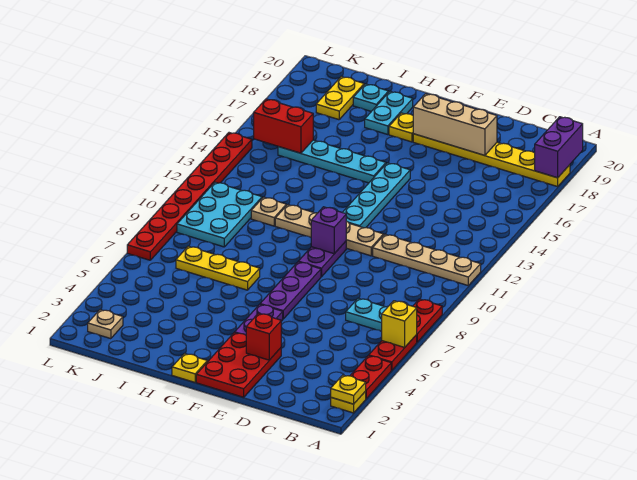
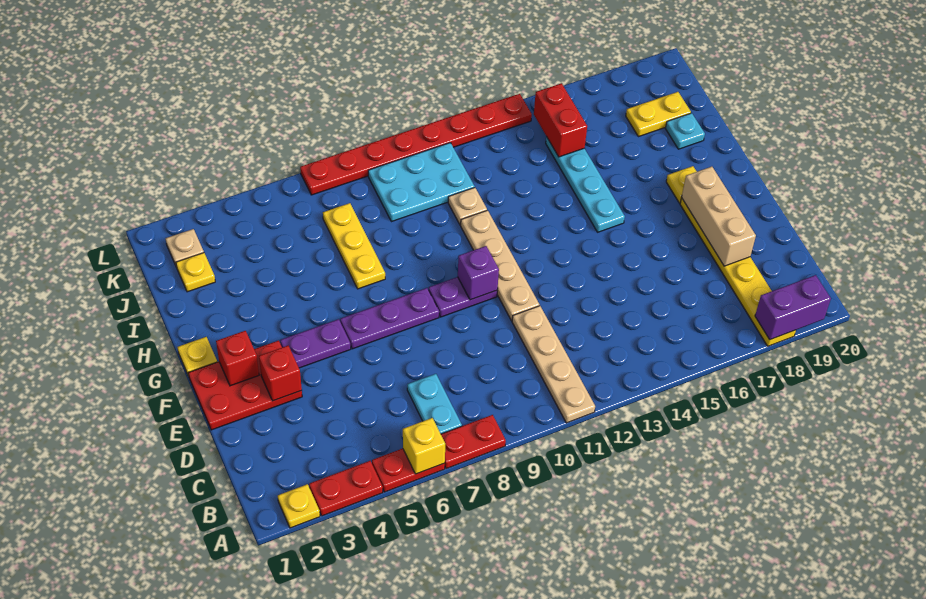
yellow plate A2 level 2 -> yellow plate J2 level 1
none -> red brick F2 level 2
cyan plate F12:F15 level 1 -> none
cyan plate H18:H19 level 1 -> none

